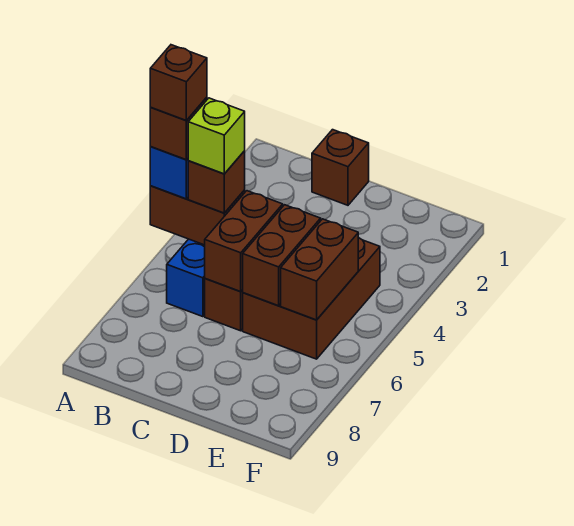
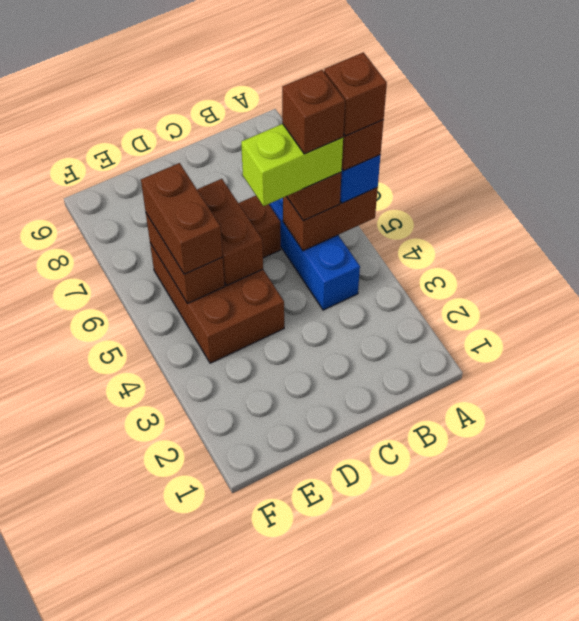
lime brick B5 level 4 -> lime brick B5:C5 level 4
brown brick C1 level 1 -> brown brick B5 level 5
brown brick C5:C6 level 2 -> brown brick E5:E6 level 3

